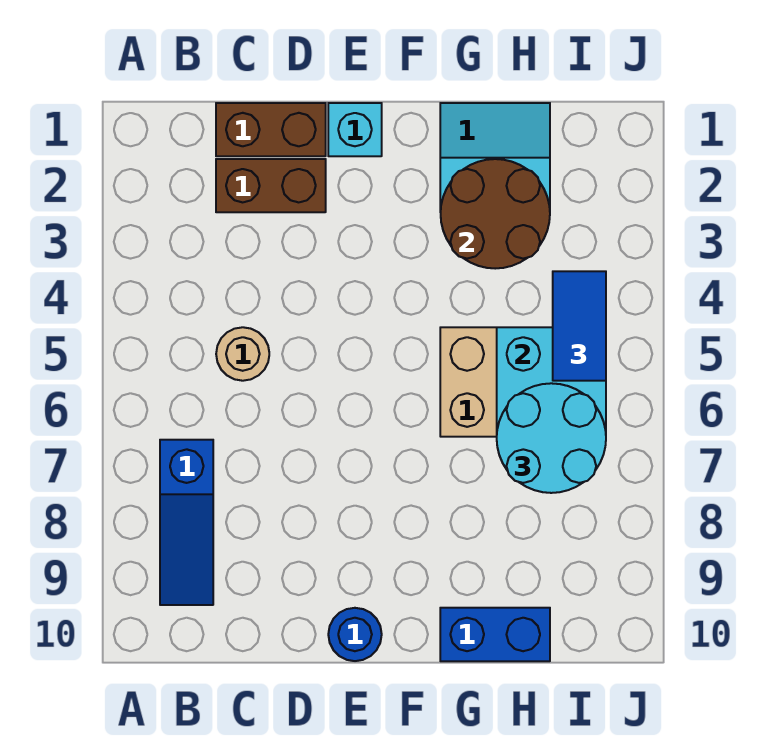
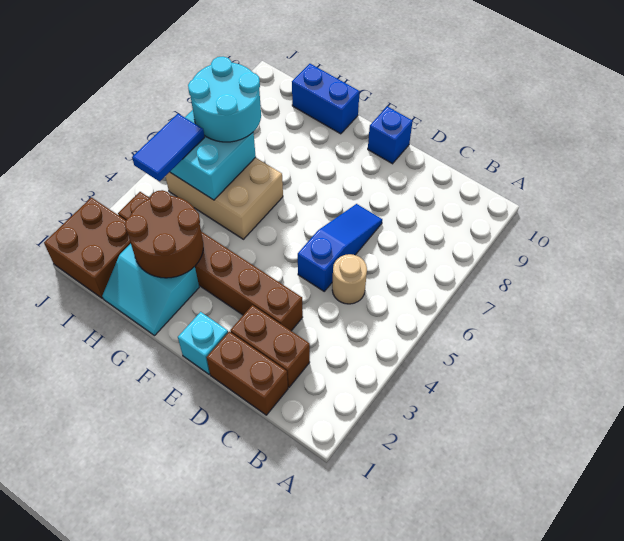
blue slope B7:B9 level 1 top 7 -> blue slope D5:D7 level 1 top 5
none -> brown brick D3:I3 level 1
blue round brick E10 level 1 -> blue brick E10 level 1
none -> brown brick I1:J2 level 1

